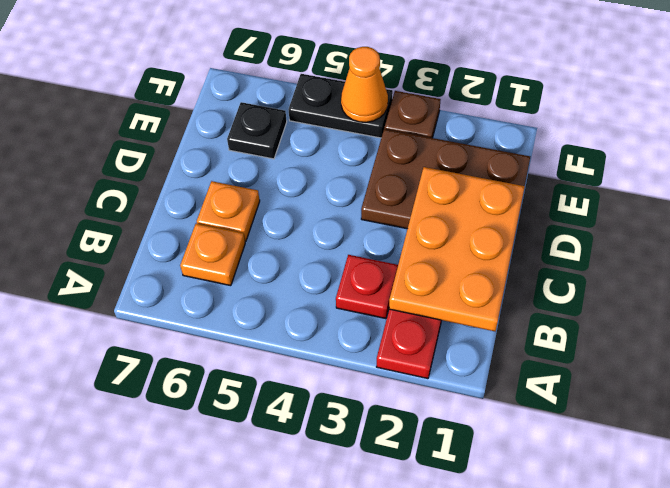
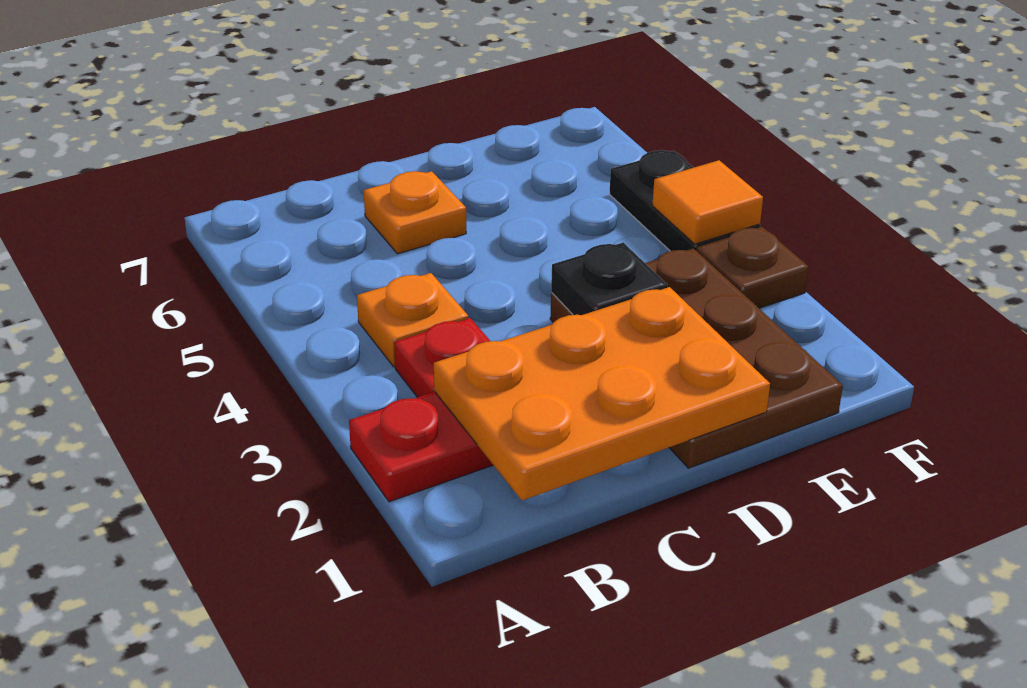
orange plate B6 level 1 -> orange plate B4 level 1
black plate E6 level 1 -> black plate D3 level 2
orange cone F4 level 2 -> orange tile F4 level 2

